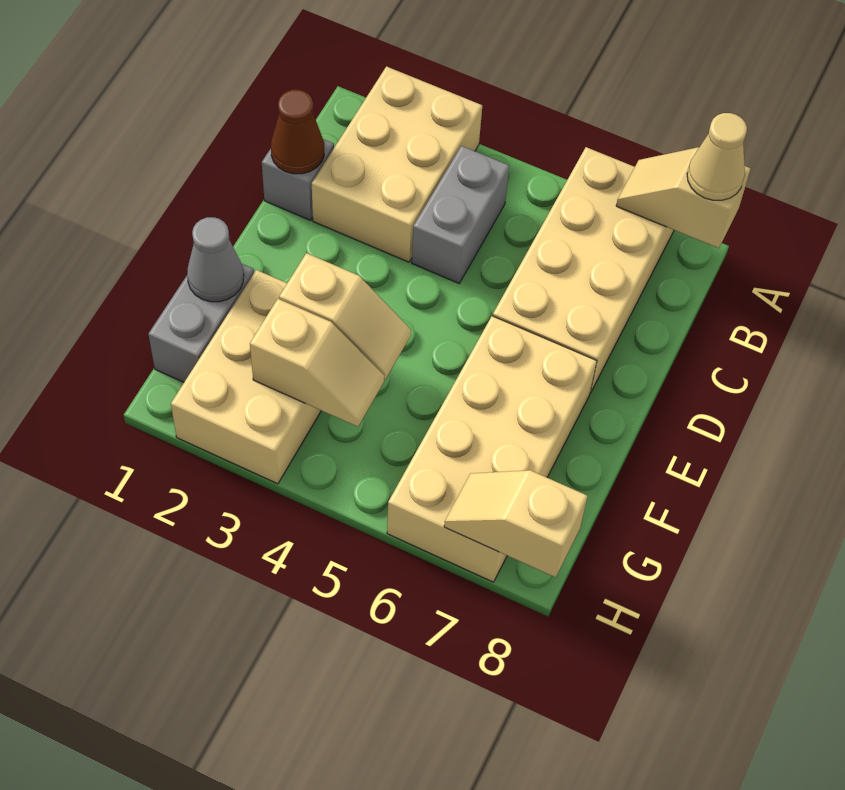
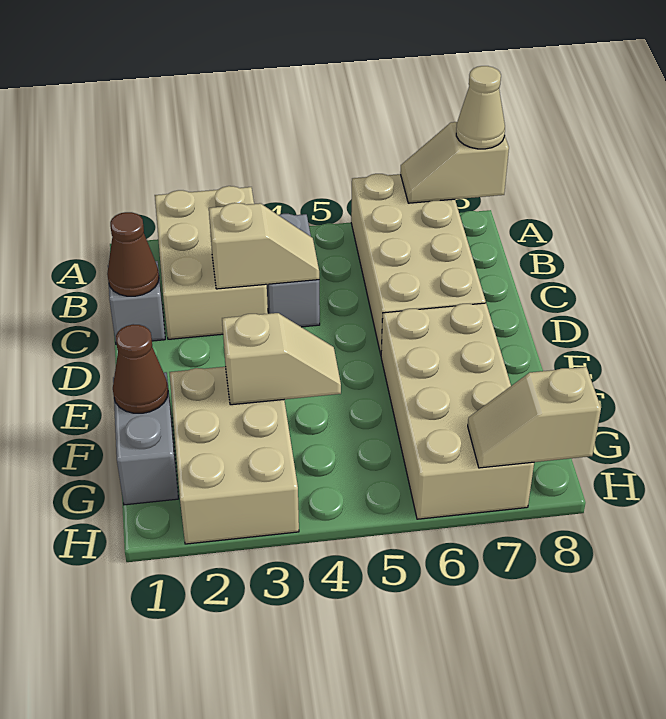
grey cone F1 level 2 -> brown cone F1 level 2
tan slope G3:G4 level 2 top 3 -> tan slope C3:C4 level 2 top 3

